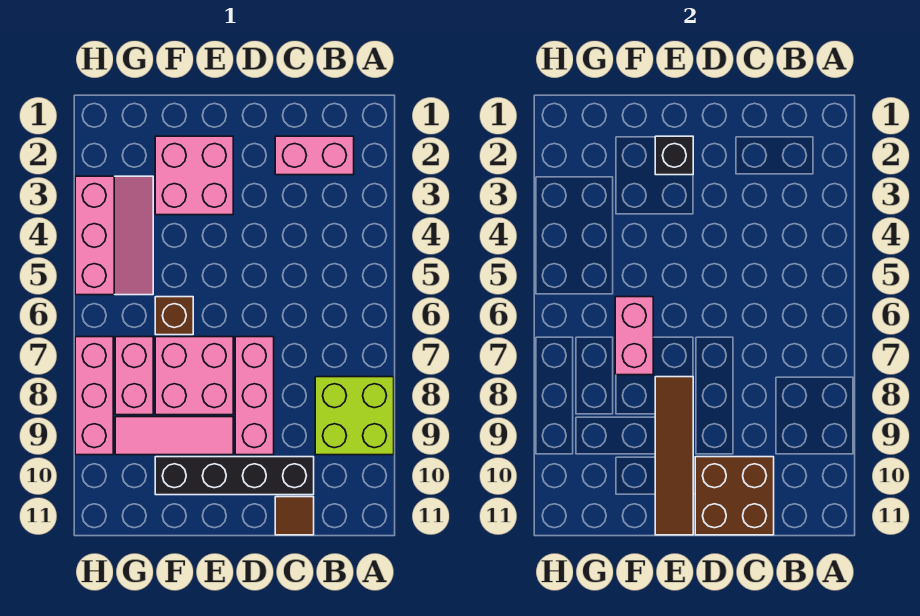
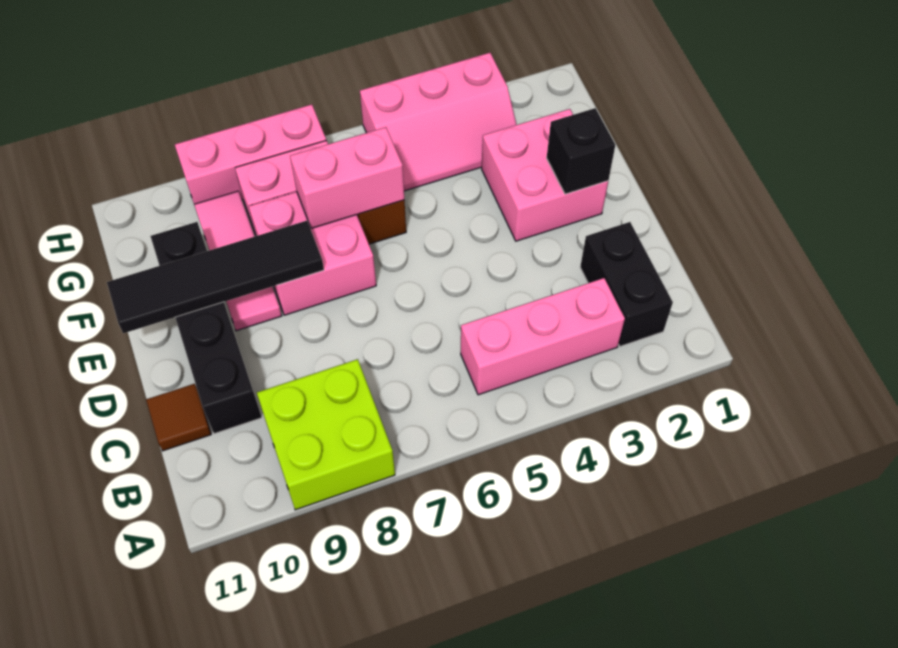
pink brick B2:C2 level 1 -> black brick B2:C2 level 1
brown brick C10:D11 level 2 -> none
pink brick D7:D9 level 1 -> pink brick B3:B5 level 1
brown tile E8:E11 level 2 -> black tile E8:E11 level 2

